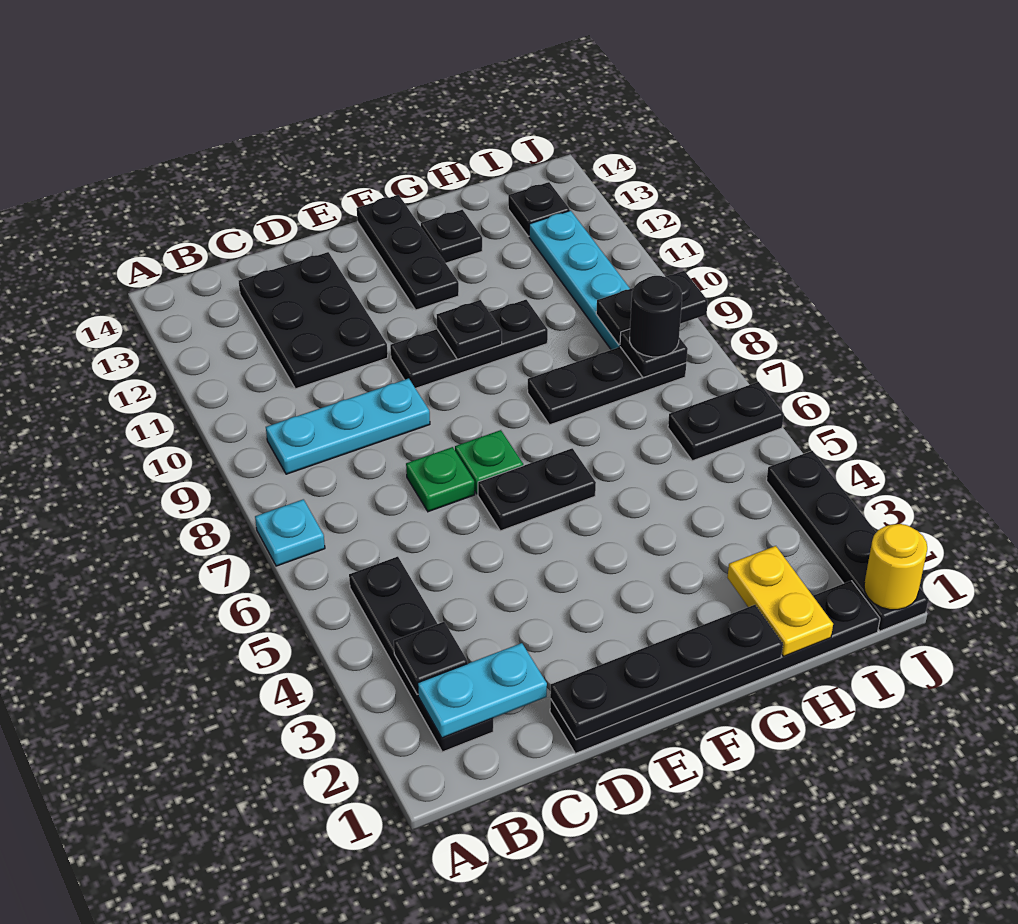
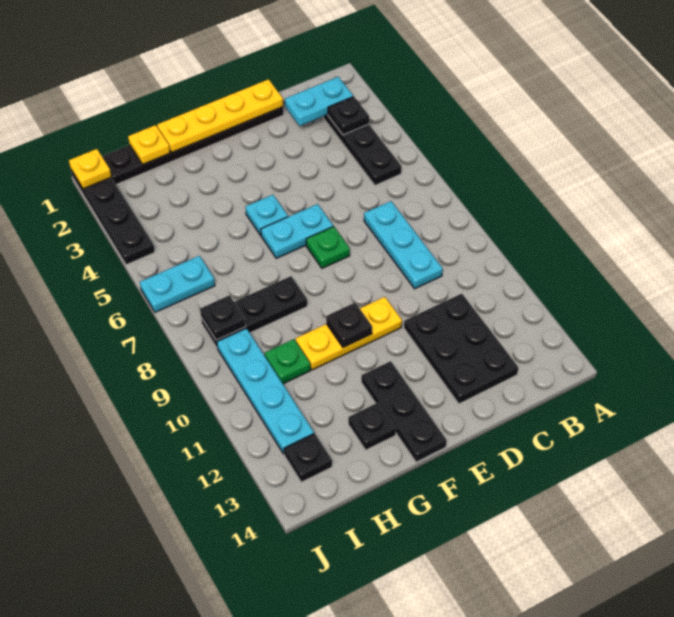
cyan plate A7 level 1 -> cyan plate F5 level 1
cyan plate B9:D9 level 1 -> cyan plate C7:C9 level 1
black plate D1:G1 level 2 -> yellow plate D1:G1 level 2
green plate D7 level 1 -> green plate H10 level 1
black plate E6:F6 level 1 -> cyan plate E6:F6 level 1
black plate E10:G10 level 1 -> yellow plate E10:G10 level 1
yellow plate H1:H2 level 2 -> yellow plate H1 level 2
black plate I6:J6 level 1 -> cyan plate I6:J6 level 1
black round brick I8 level 3 -> none
black plate I9:J9 level 2 -> none
yellow round brick J1 level 2 -> yellow plate J1 level 2

